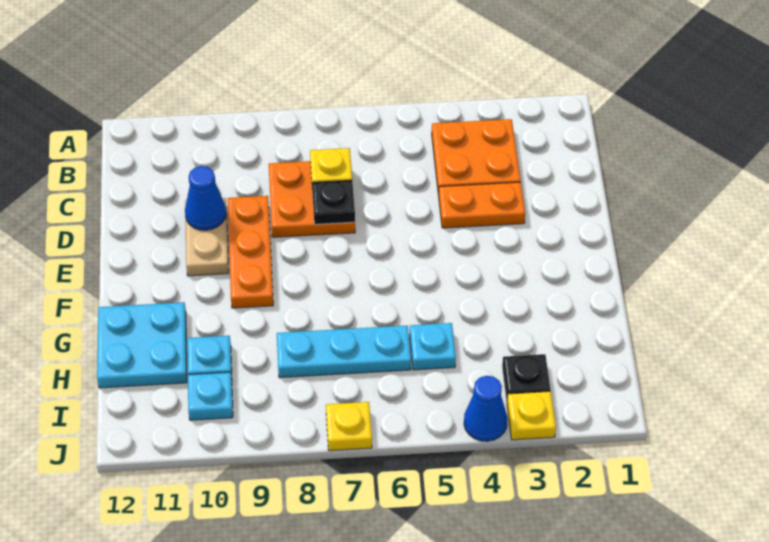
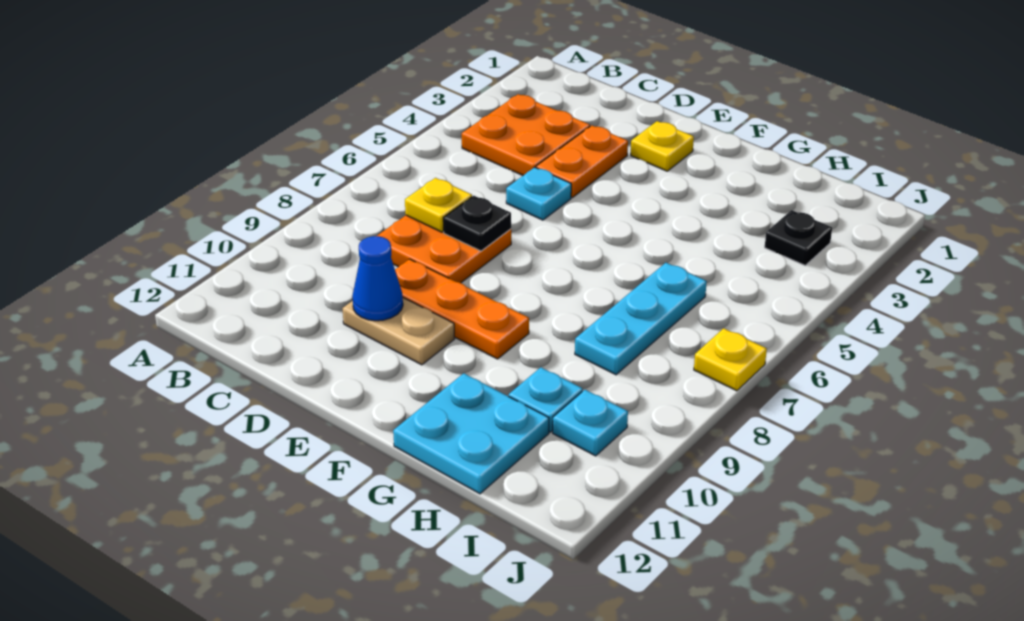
cyan plate H5 level 1 -> cyan plate D5 level 1
yellow plate J3 level 1 -> yellow plate E2 level 1
blue cone J4 level 1 -> none

